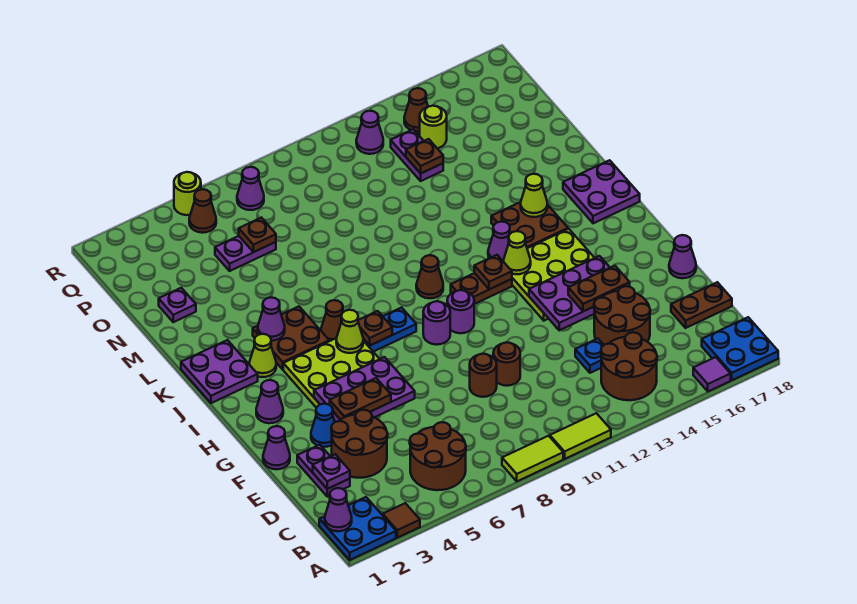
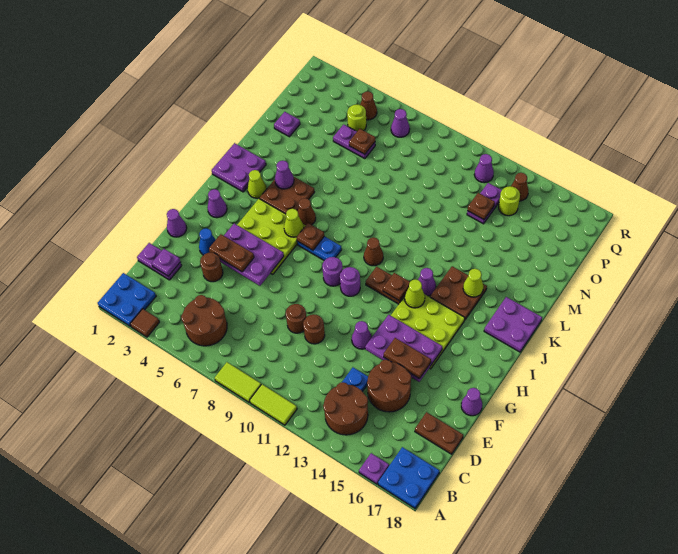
purple tile A16 level 1 -> purple plate A16 level 1
purple cone B1 level 2 -> purple cone F12 level 1
purple plate D2:E2 level 1 -> purple plate D1:D2 level 1
brown round brick D3:E4 level 1 -> brown round brick E4 level 1
lime round brick R5 level 1 -> lime round brick P5 level 1

